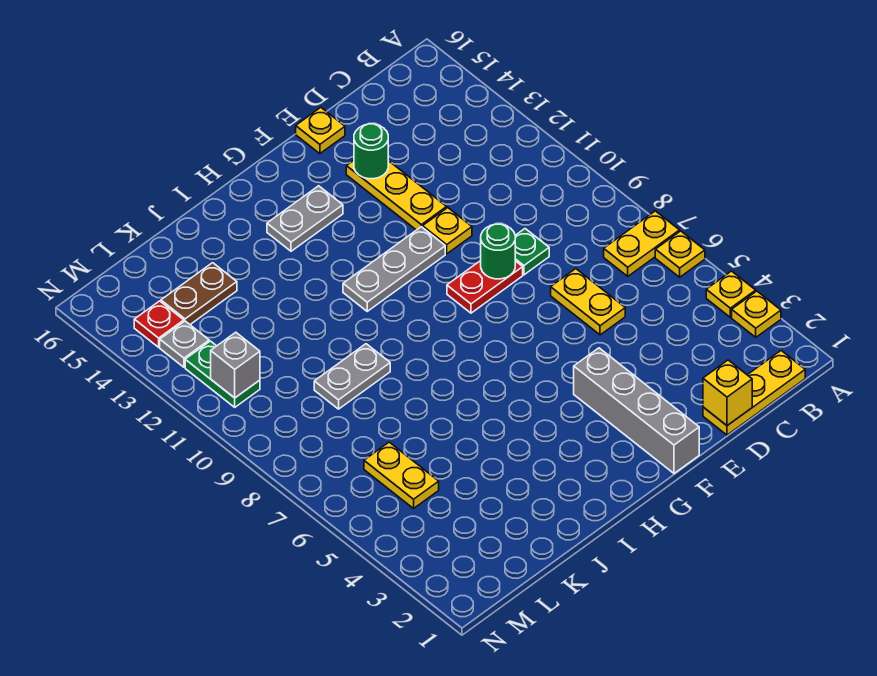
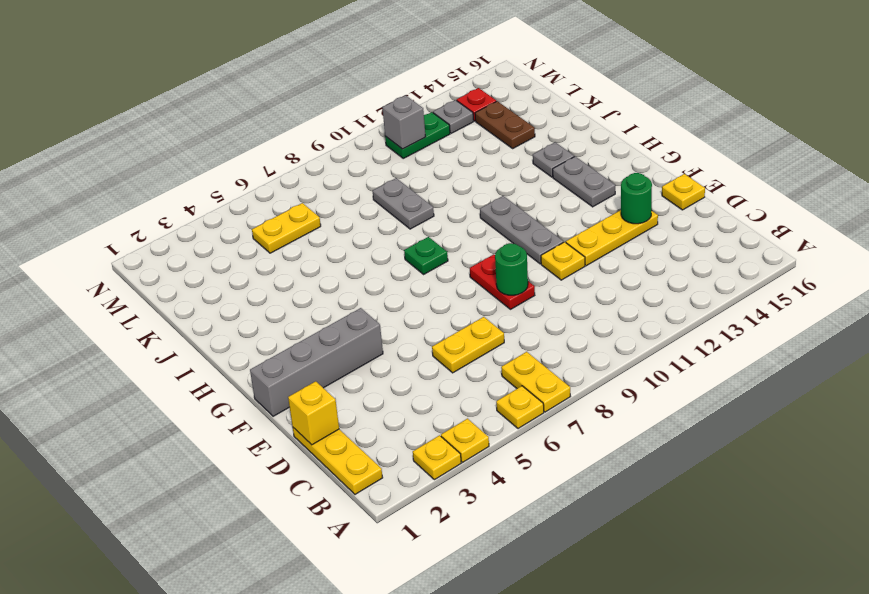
green plate D9 level 1 -> green plate H8 level 1
none -> grey plate I14 level 1

